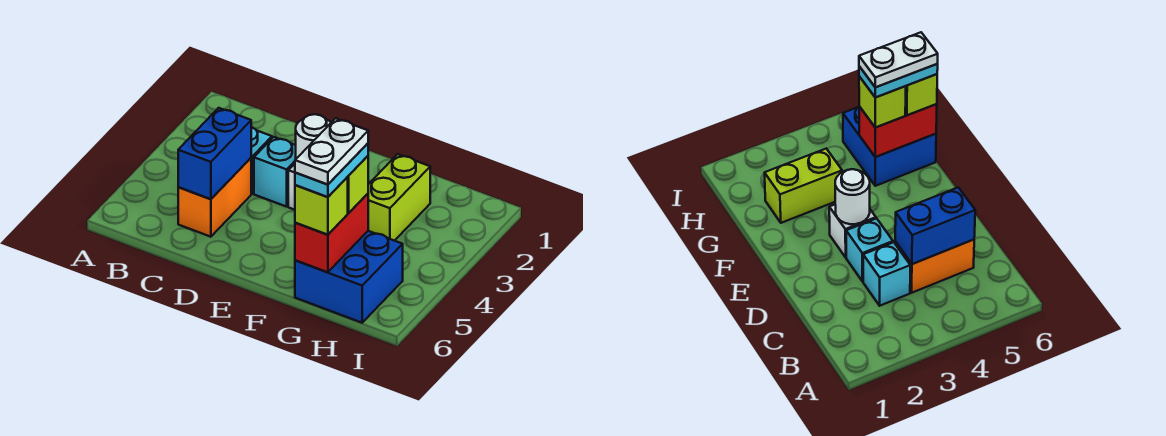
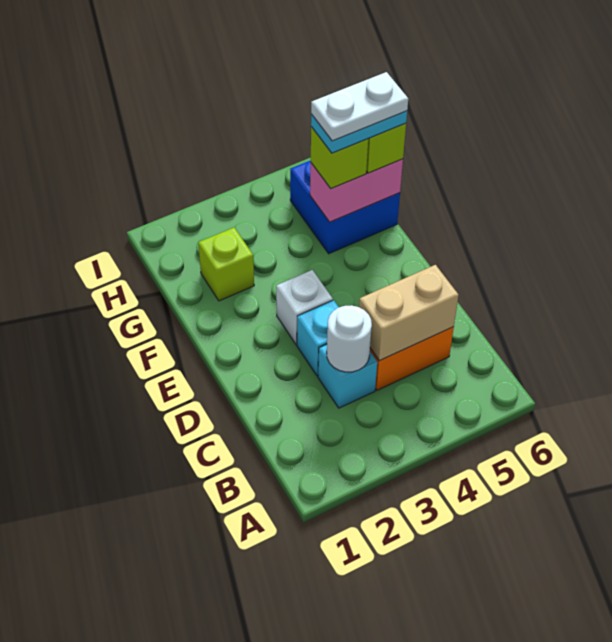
blue brick C4:C5 level 2 -> tan brick C4:C5 level 2
white round brick E3 level 2 -> white round brick C3 level 2
lime brick G2:G3 level 1 -> lime brick G2 level 1
red brick G5:G6 level 2 -> pink brick G5:G6 level 2

